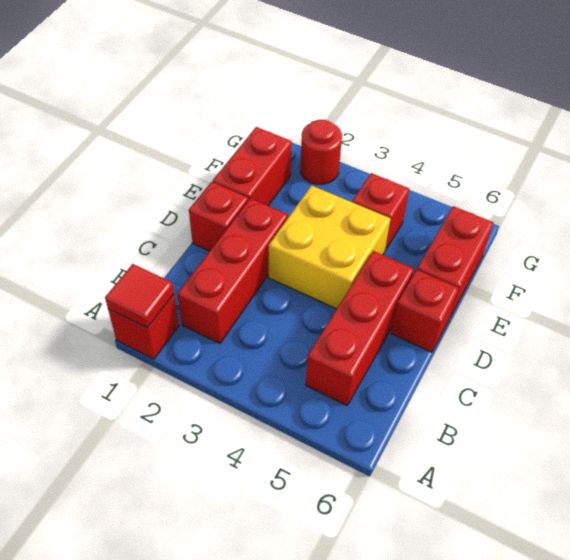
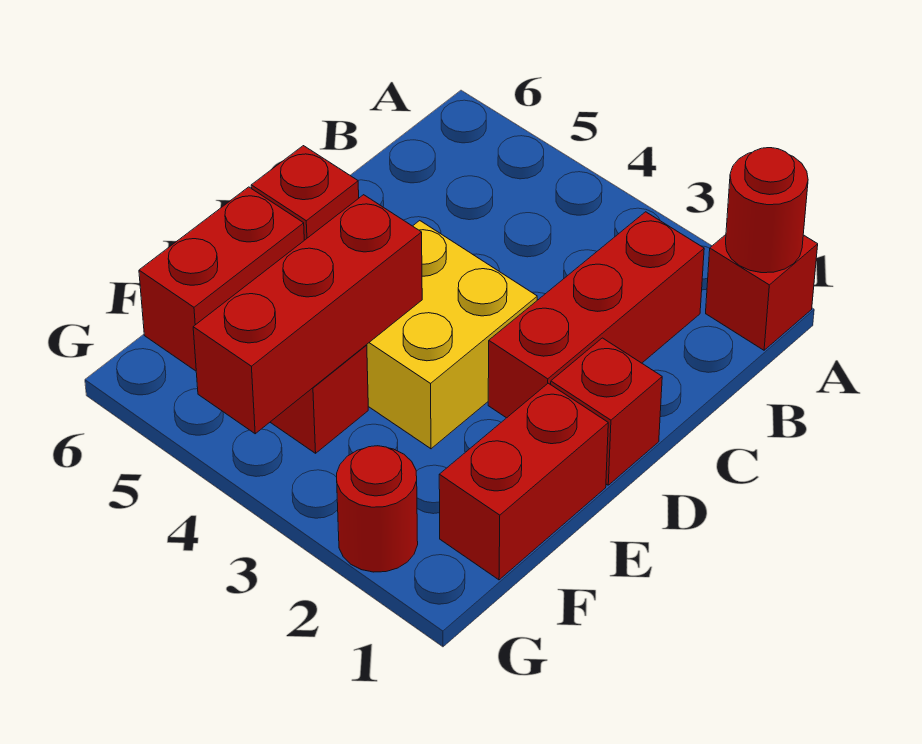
red tile A1 level 2 -> red round brick A1 level 2
red brick B5:D5 level 1 -> red brick E4:G4 level 2

